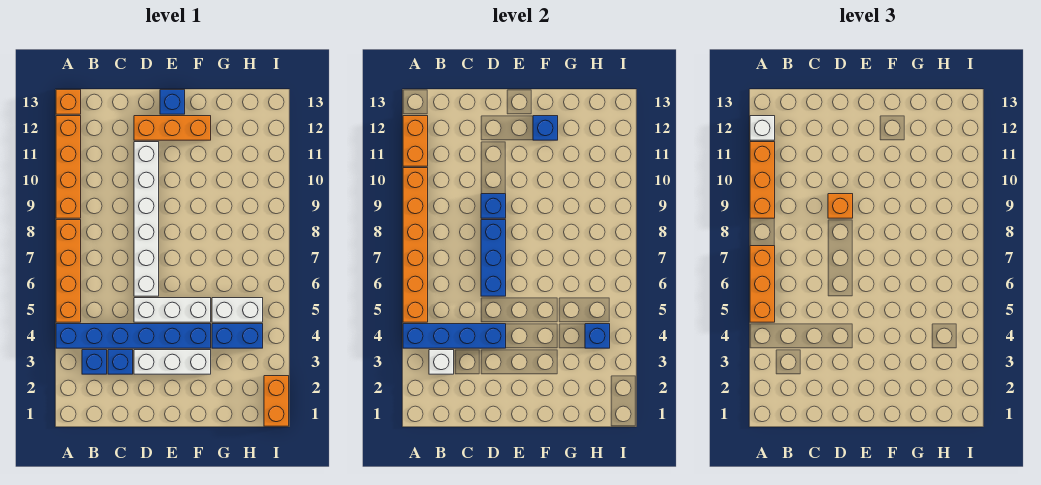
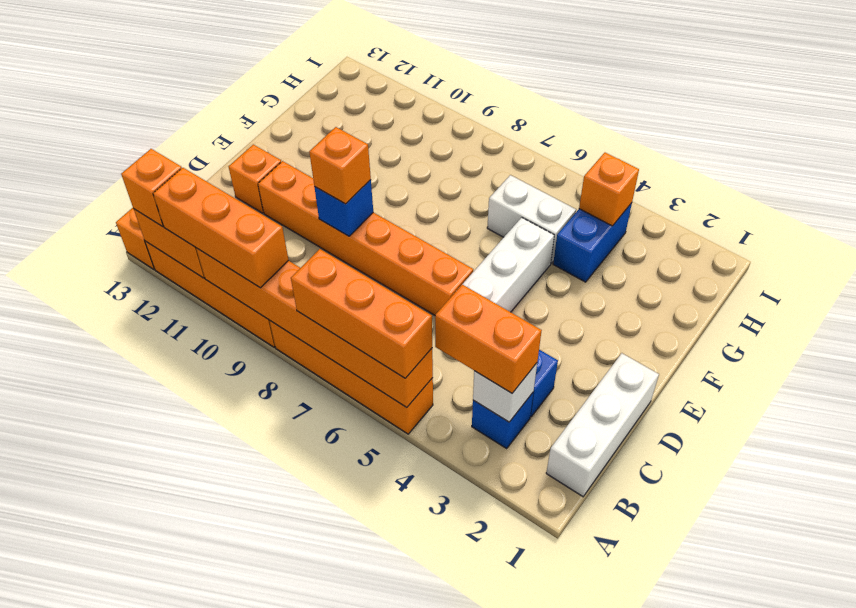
blue brick A4:F4 level 1 -> none
blue brick A4:D4 level 2 -> none
white brick A12 level 3 -> orange brick A12 level 3
white brick D3:F3 level 1 -> white brick B1:D1 level 1
white brick D6:D11 level 1 -> orange brick D6:D11 level 1
blue brick D6:D8 level 2 -> none
orange brick D12:F12 level 1 -> orange brick D12 level 1
blue brick E13 level 1 -> none
blue brick F12 level 2 -> none
white brick G5:H5 level 1 -> white brick G5:G6 level 1
blue brick H4 level 2 -> orange brick H4 level 2
orange brick I1:I2 level 1 -> orange brick B3:B4 level 3

